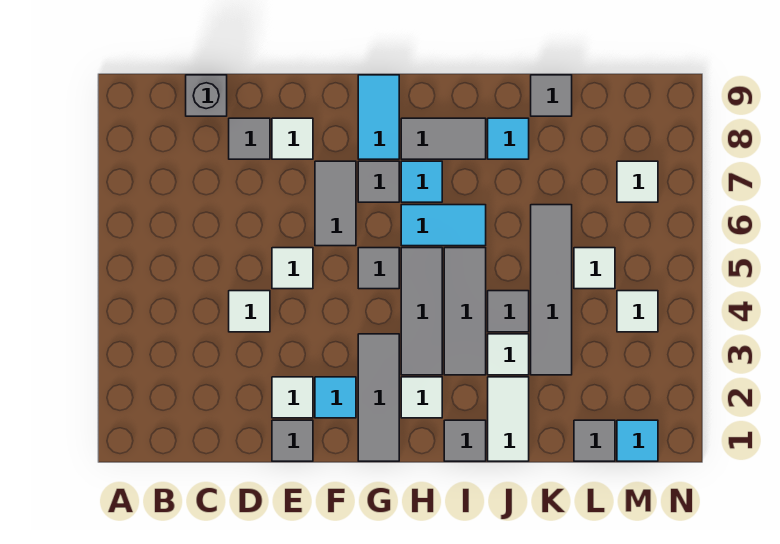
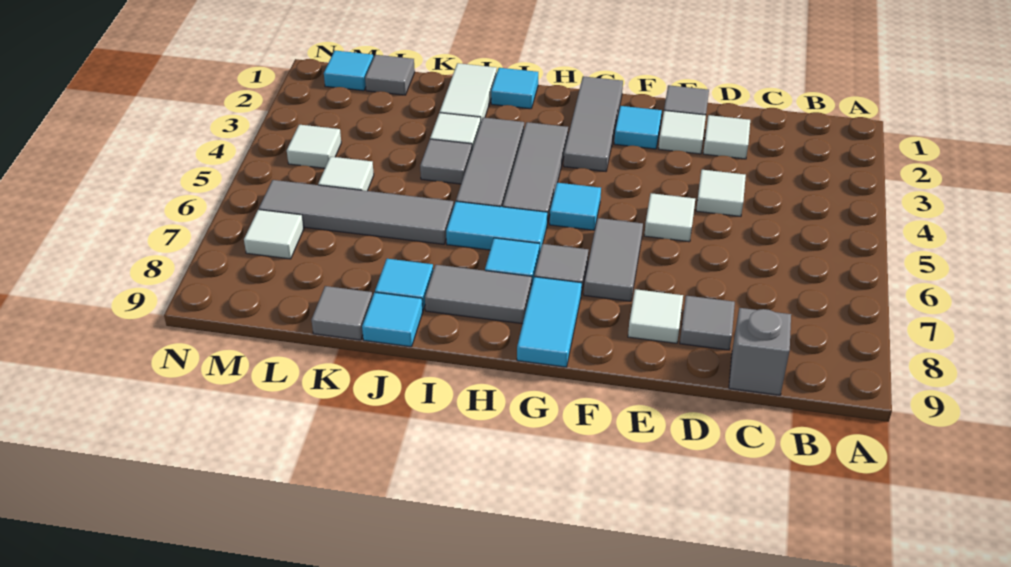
grey tile G5 level 1 -> cyan tile G5 level 1
white tile H2 level 1 -> white tile D2 level 1
grey tile I1 level 1 -> cyan tile I1 level 1
none -> cyan tile J9 level 1
grey tile K3:K6 level 1 -> grey tile J6:M6 level 1

